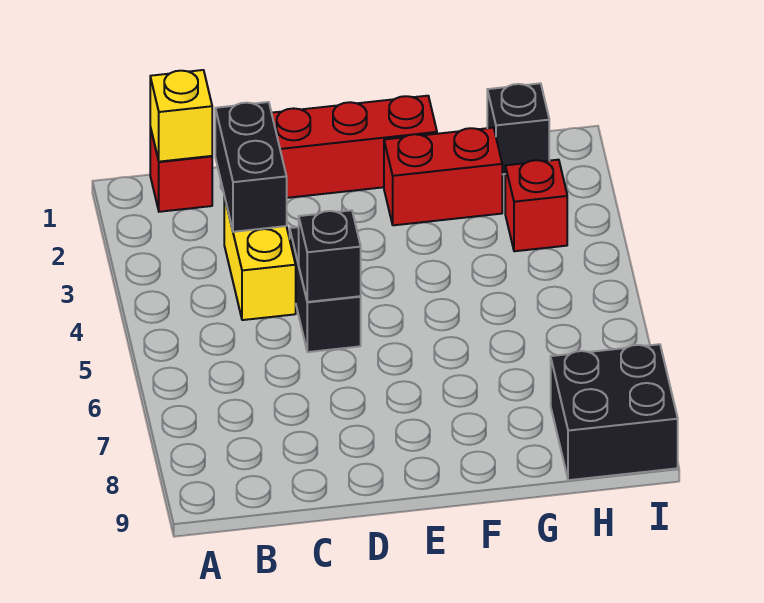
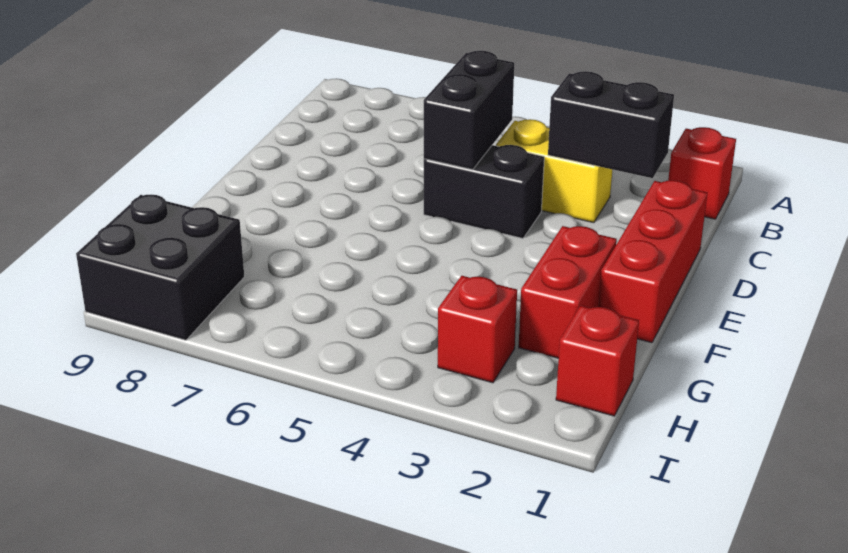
yellow brick B1 level 2 -> none
black brick D5 level 2 -> black brick C5:D5 level 2
black brick H1 level 1 -> red brick H1 level 1

